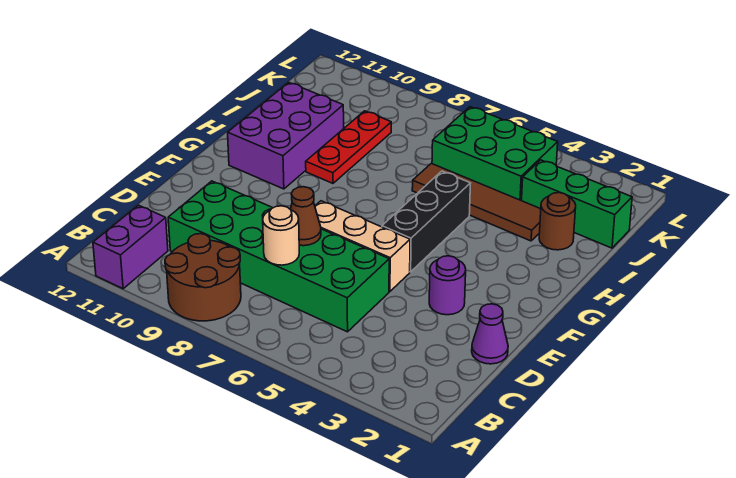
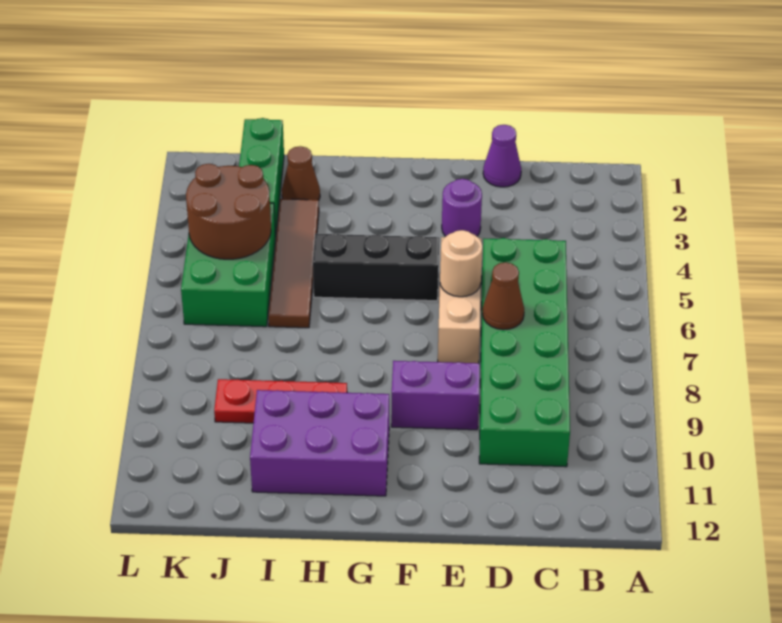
brown round brick A8:B9 level 1 -> brown round brick J4:K5 level 2
purple brick A11:B11 level 1 -> purple brick E9:F9 level 1
tan round brick C7 level 2 -> tan round brick E6 level 2
brown round brick I2 level 1 -> brown cone I2 level 1

